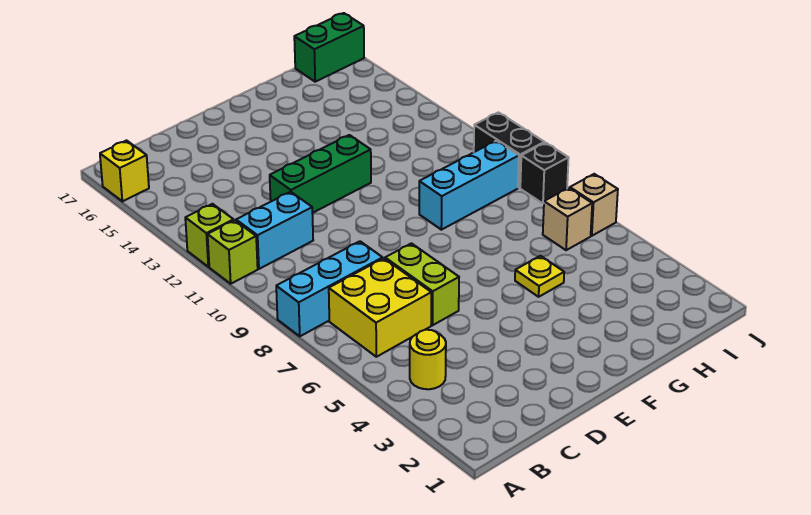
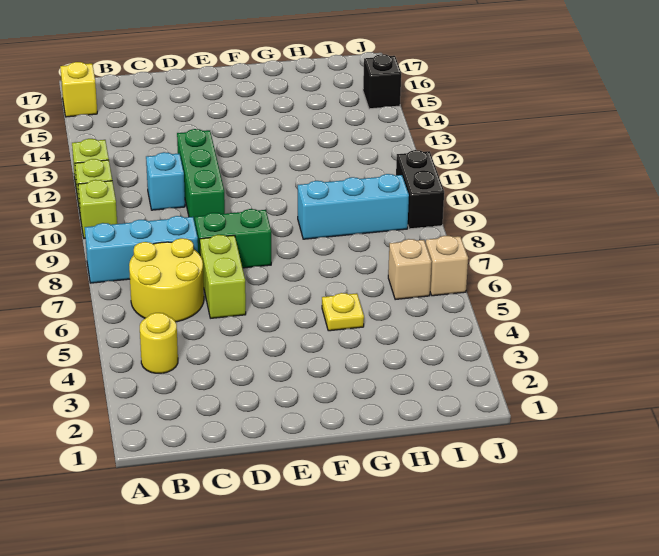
none -> lime brick A10 level 1
yellow brick B6:C7 level 1 -> yellow round brick B6:C7 level 1
cyan brick B11:C11 level 1 -> cyan brick C11 level 1
green brick D12:F12 level 1 -> green brick D10:D12 level 1
green brick I17:J17 level 1 -> green brick D8:E8 level 1
black brick J8 level 1 -> black brick J15 level 1

